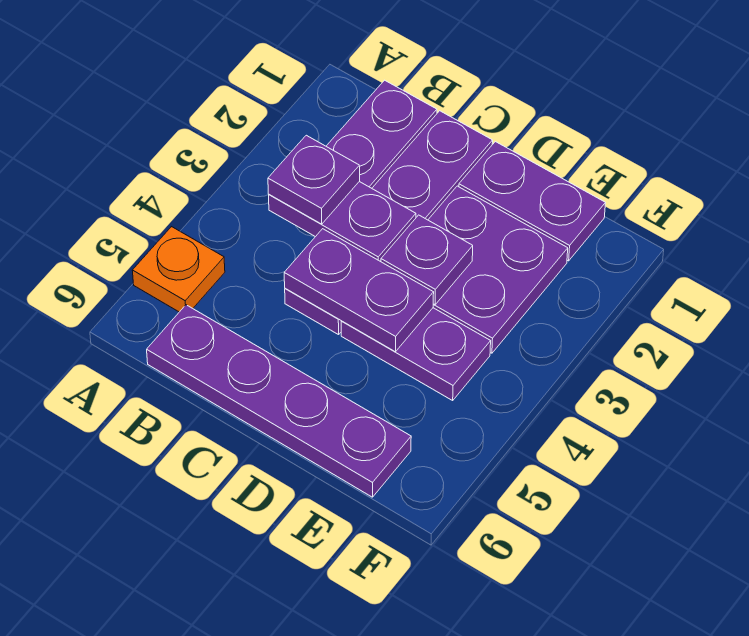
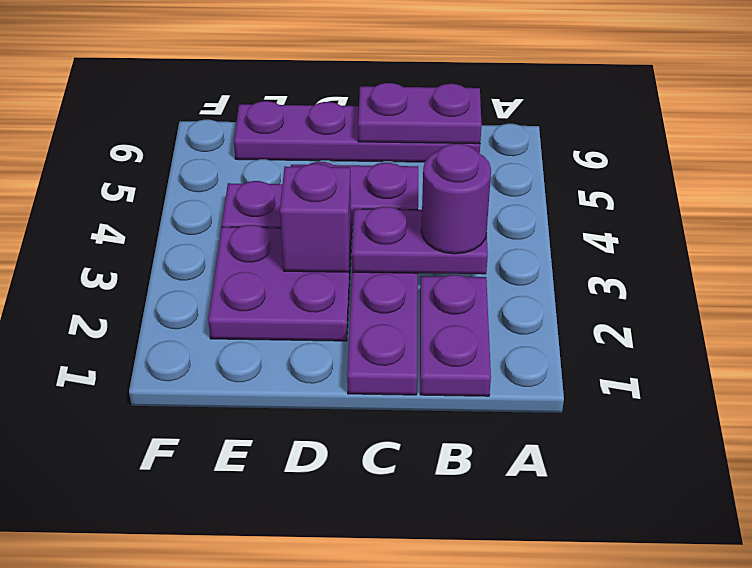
orange plate A5 level 1 -> none
purple plate B3 level 3 -> purple round brick B3 level 3
purple plate D1:E1 level 1 -> purple plate B6:C6 level 2
purple plate D3 level 2 -> purple brick D3 level 2

